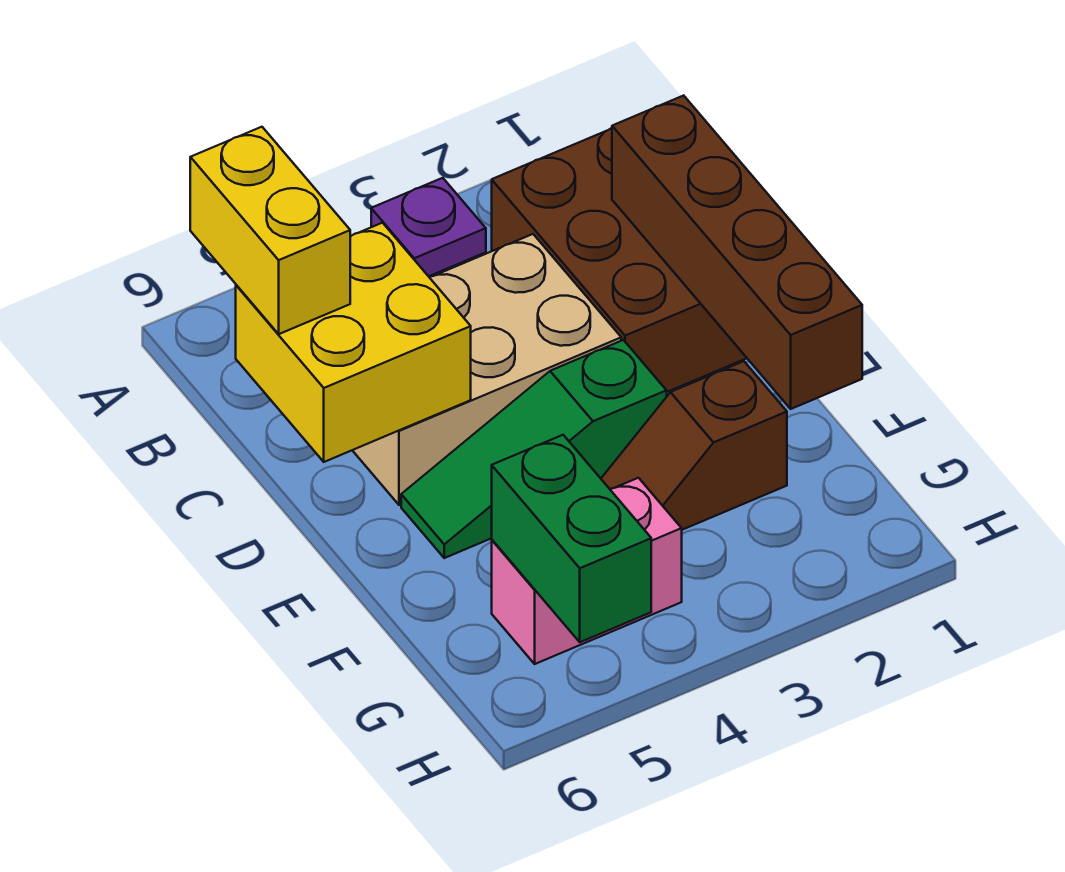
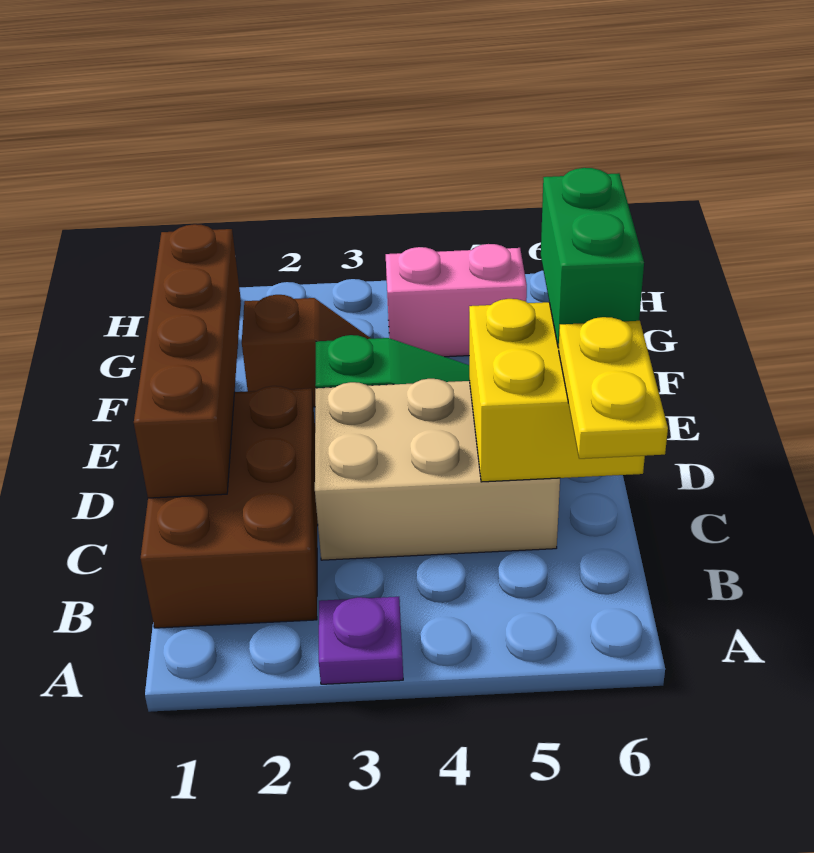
yellow brick B6:C6 level 3 -> yellow plate B6:C6 level 3
green brick G5:H5 level 2 -> green brick D6:E6 level 3

